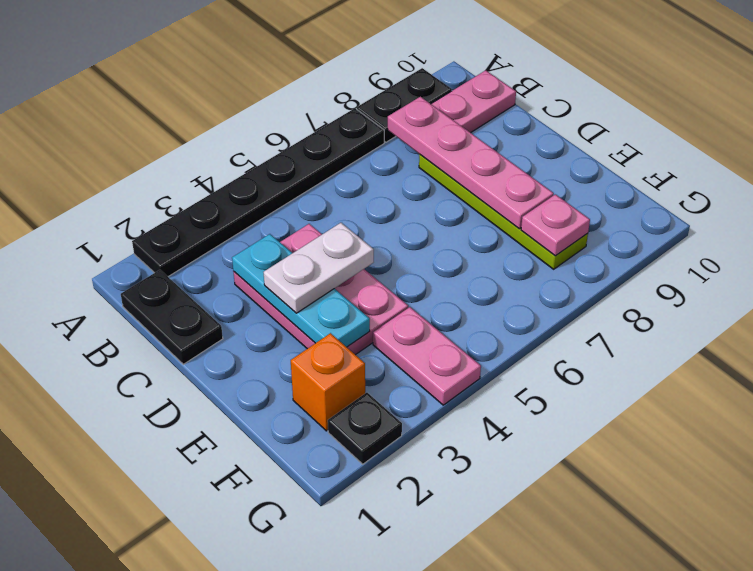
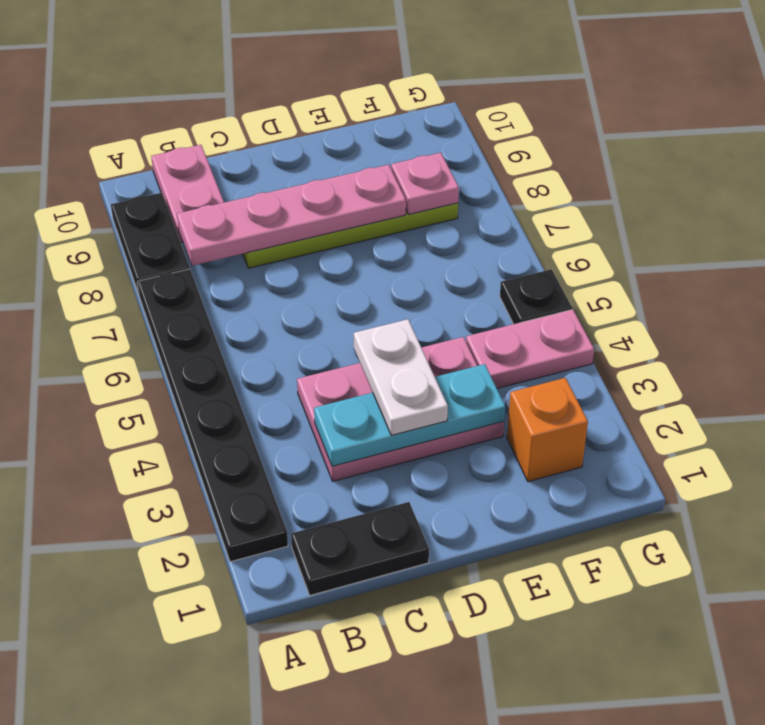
black plate G2 level 1 -> black plate G5 level 1

